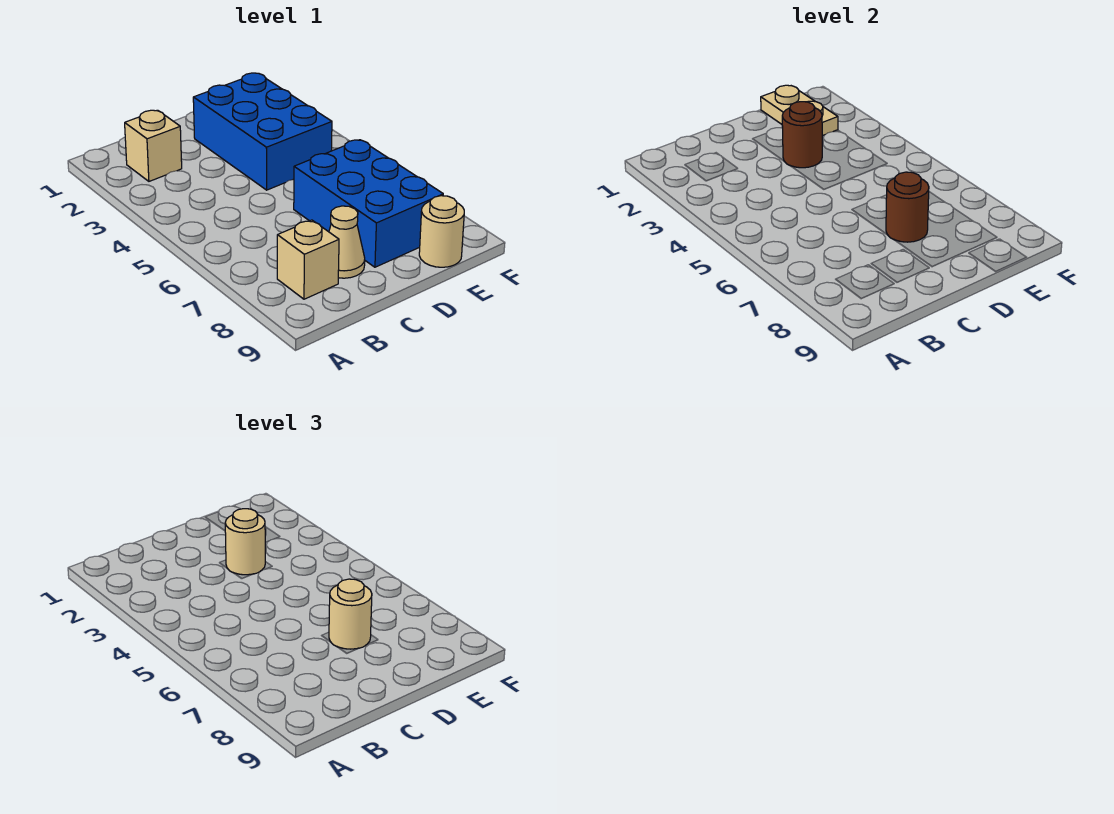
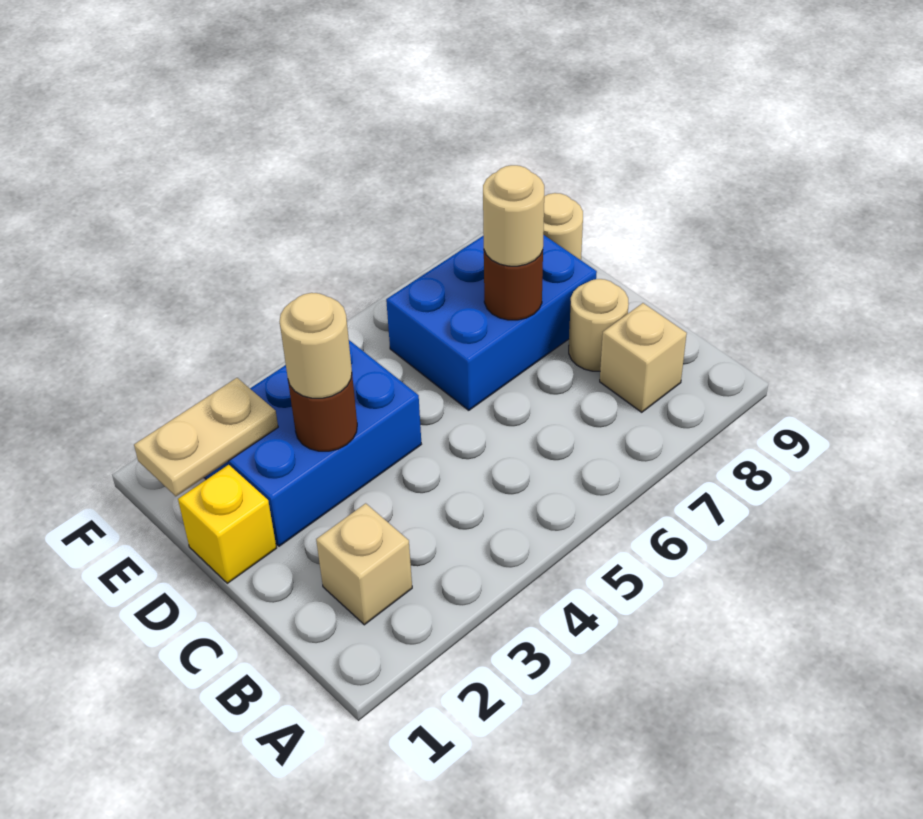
tan cone C8 level 1 -> tan round brick C8 level 1
none -> yellow brick D1 level 1

